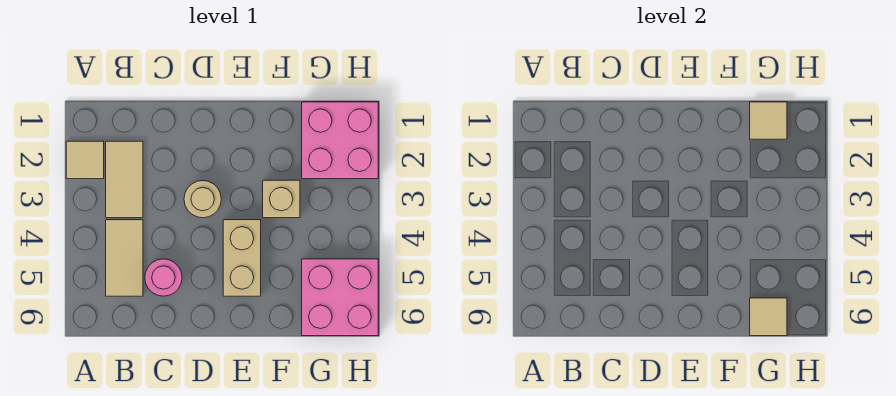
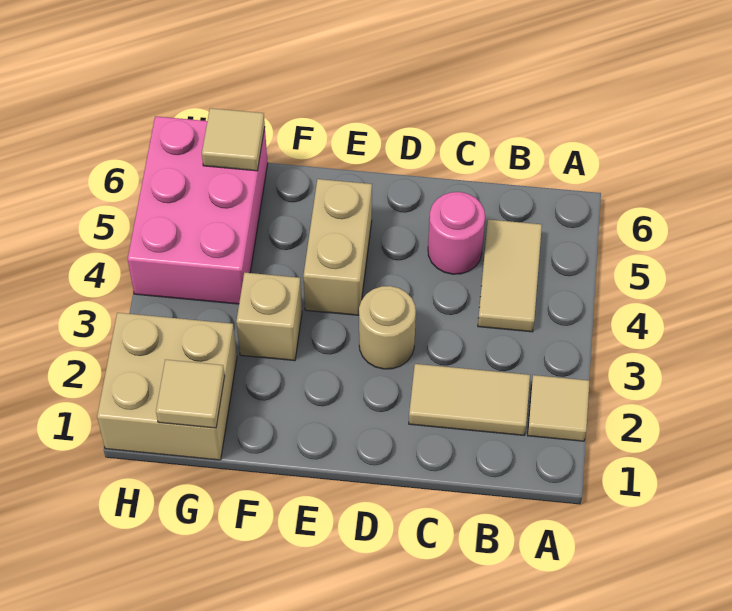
tan tile B2:B3 level 1 -> tan tile B2:C2 level 1
pink brick G1:H2 level 1 -> tan brick G1:H2 level 1
pink brick G5:H6 level 1 -> pink brick G4:H6 level 1

